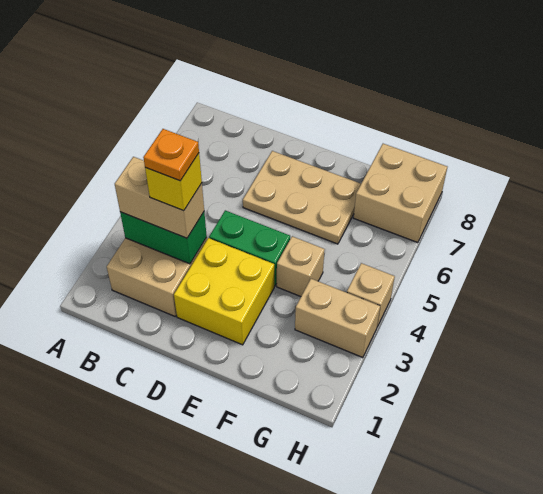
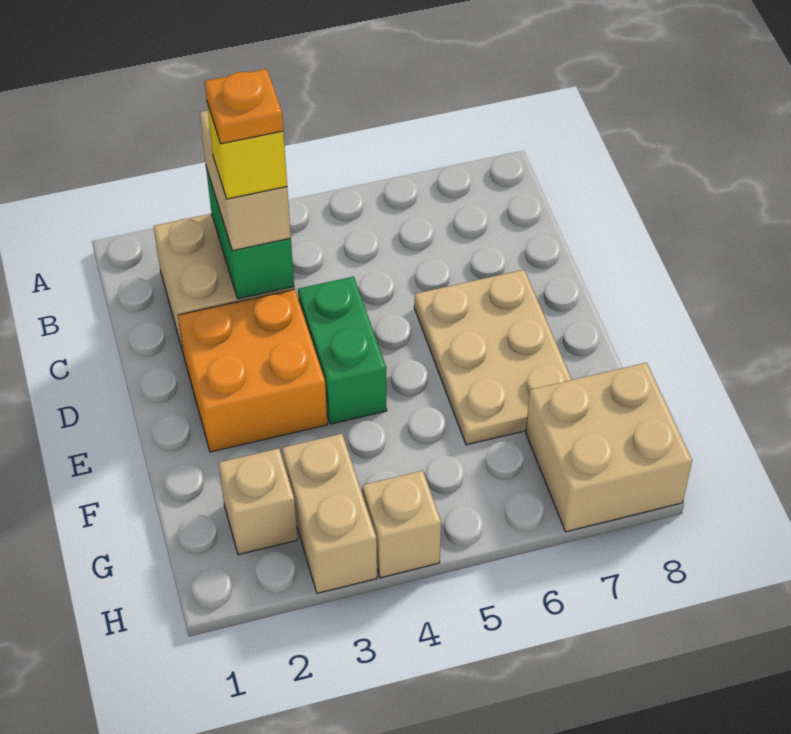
yellow brick D2:E3 level 1 -> orange brick D2:E3 level 1
tan brick F4 level 1 -> tan brick G2 level 1

